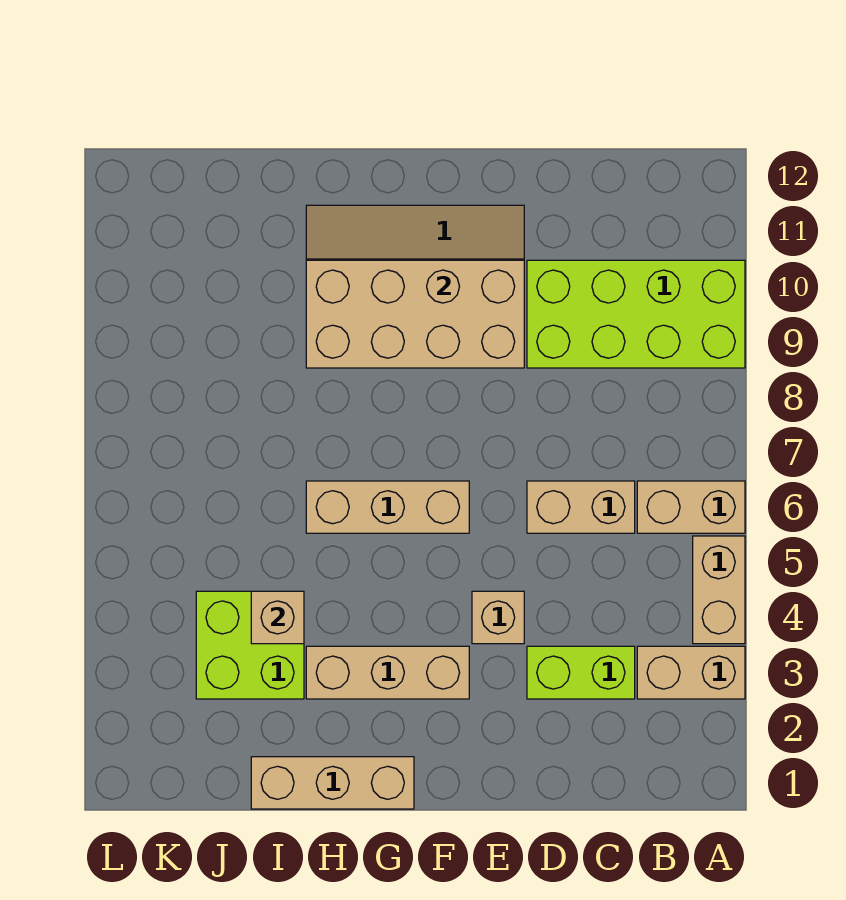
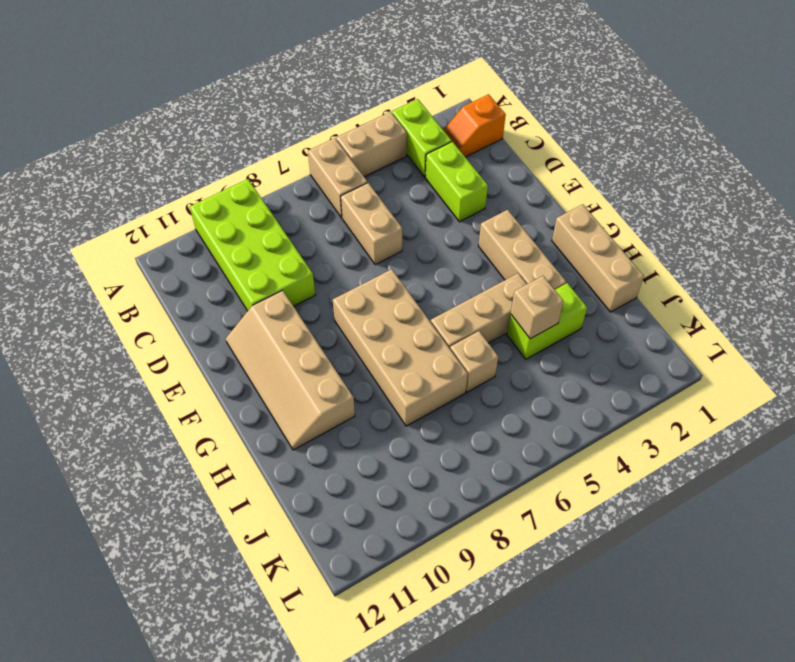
tan brick A3:B3 level 1 -> lime brick A3:B3 level 1
none -> orange slope B1:B2 level 1 top 1
tan brick E4 level 1 -> tan brick I6 level 1
tan brick E9:H10 level 2 -> tan brick F7:I8 level 1
tan brick F6:H6 level 1 -> tan brick H4:H6 level 1
lime brick I3:J4 level 1 -> lime brick I3:I4 level 1

